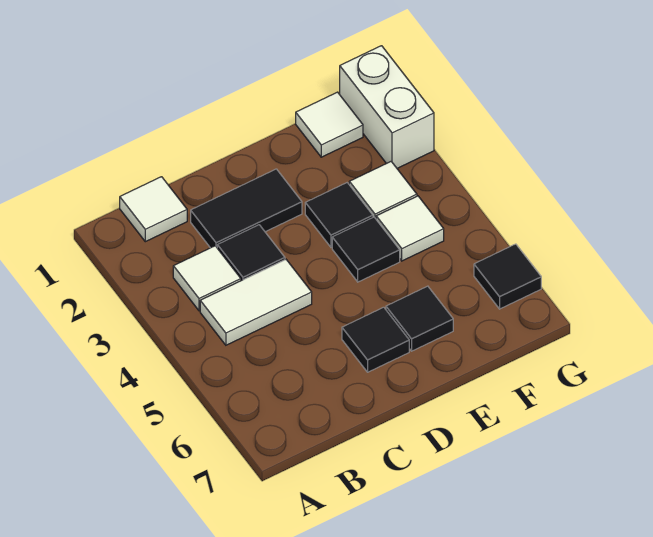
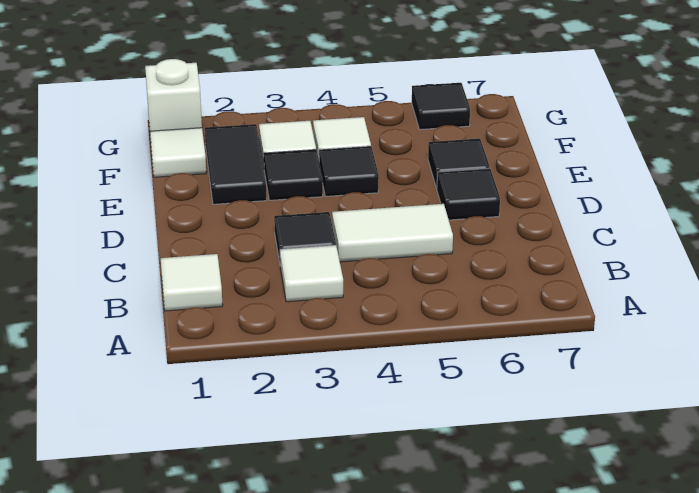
white tile B4:C4 level 1 -> white tile C4:C5 level 1
black tile C2:D2 level 1 -> black tile E2:F2 level 1
white brick G1:G2 level 1 -> white brick G1 level 1

